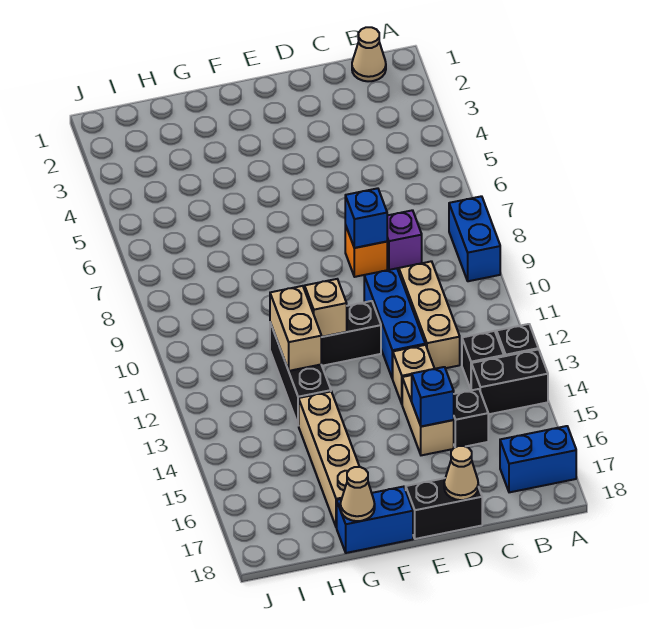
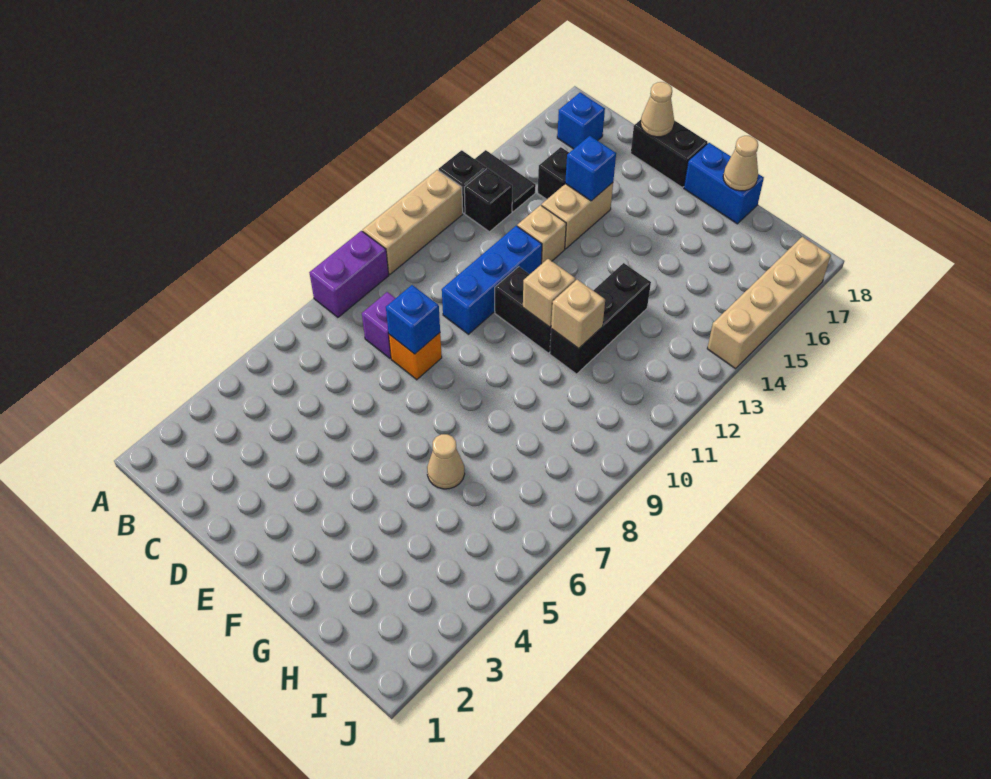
blue brick A8:A9 level 1 -> purple brick A8:A9 level 1
black brick A14:B14 level 1 -> black tile A14:B14 level 1
blue brick A17:B17 level 1 -> blue brick B17 level 1
tan cone B1 level 1 -> tan cone G6 level 1
tan brick C10:C12 level 1 -> tan brick A10:A12 level 1
tan brick G11:G12 level 2 -> tan brick G11 level 2
tan brick G14:G17 level 1 -> tan brick J14:J17 level 1

